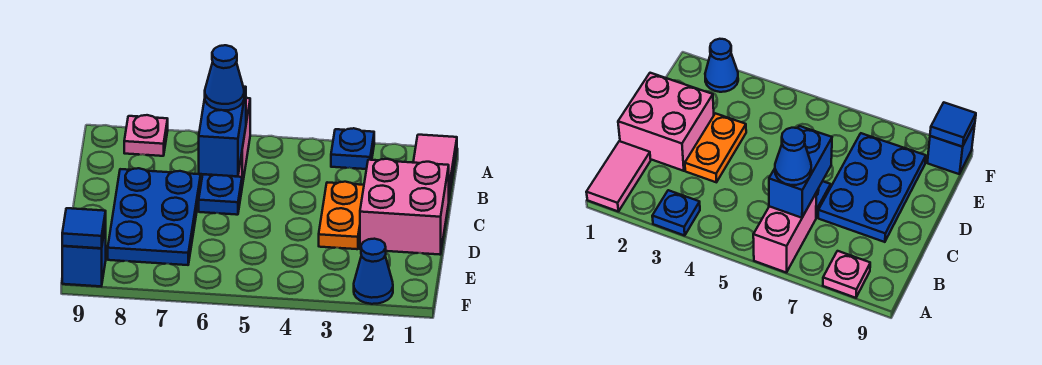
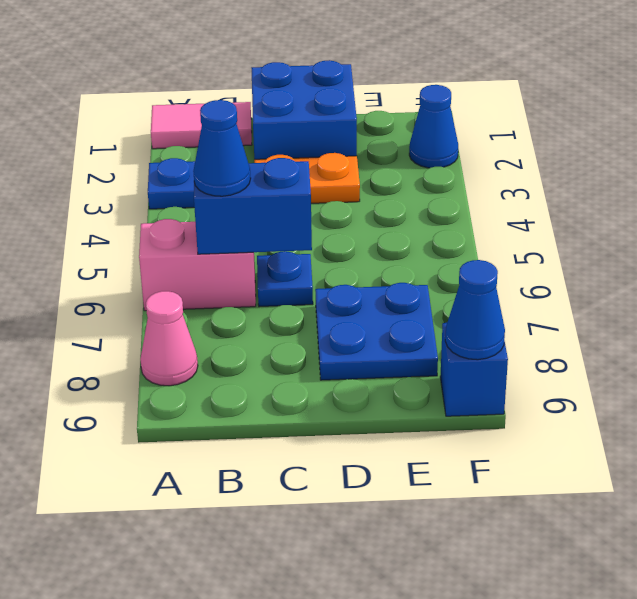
pink plate A8 level 1 -> pink cone A8 level 1
pink brick C1:D2 level 1 -> blue brick C1:D2 level 1
blue plate C7:E8 level 1 -> blue plate D7:E8 level 1
blue tile F9 level 2 -> blue cone F9 level 2

